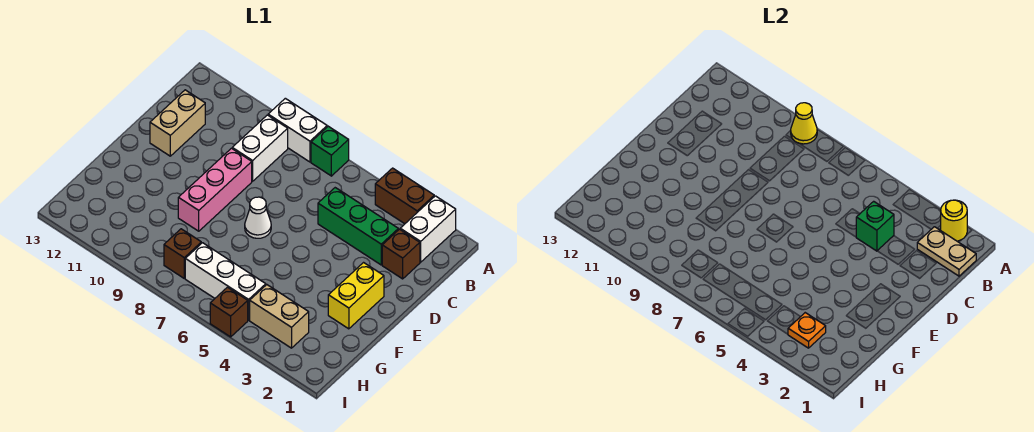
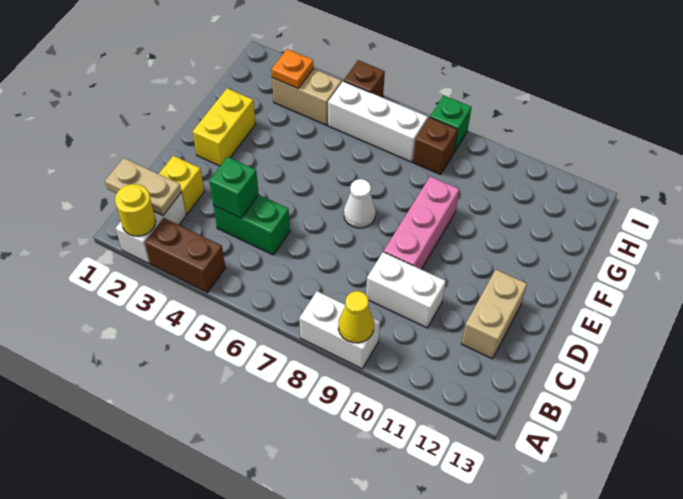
green brick A7 level 1 -> green brick I8 level 1
white brick B9:C9 level 1 -> white brick C9:C10 level 1
brown brick C2 level 1 -> yellow brick C2 level 1
green brick C3:C5 level 1 -> green brick C4:C5 level 1

